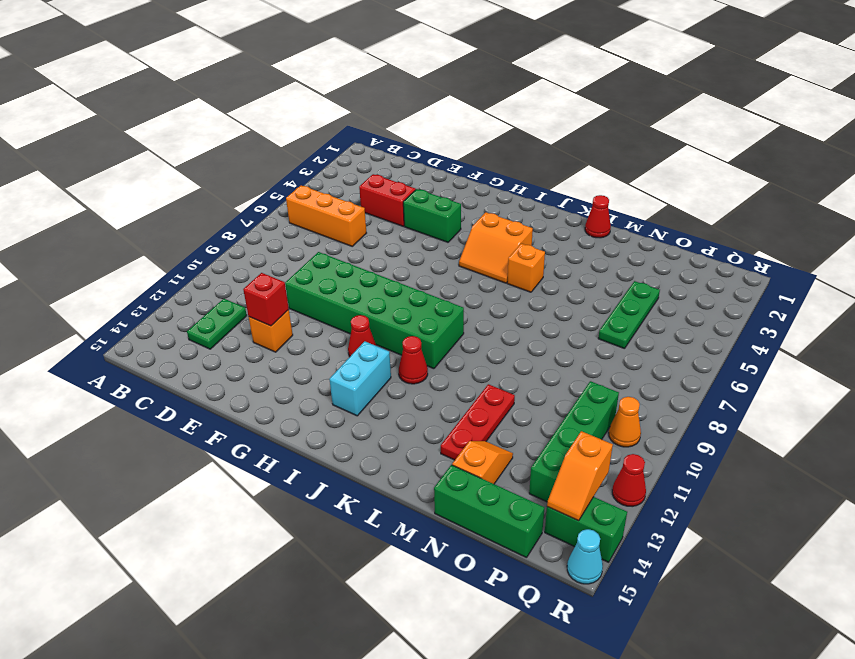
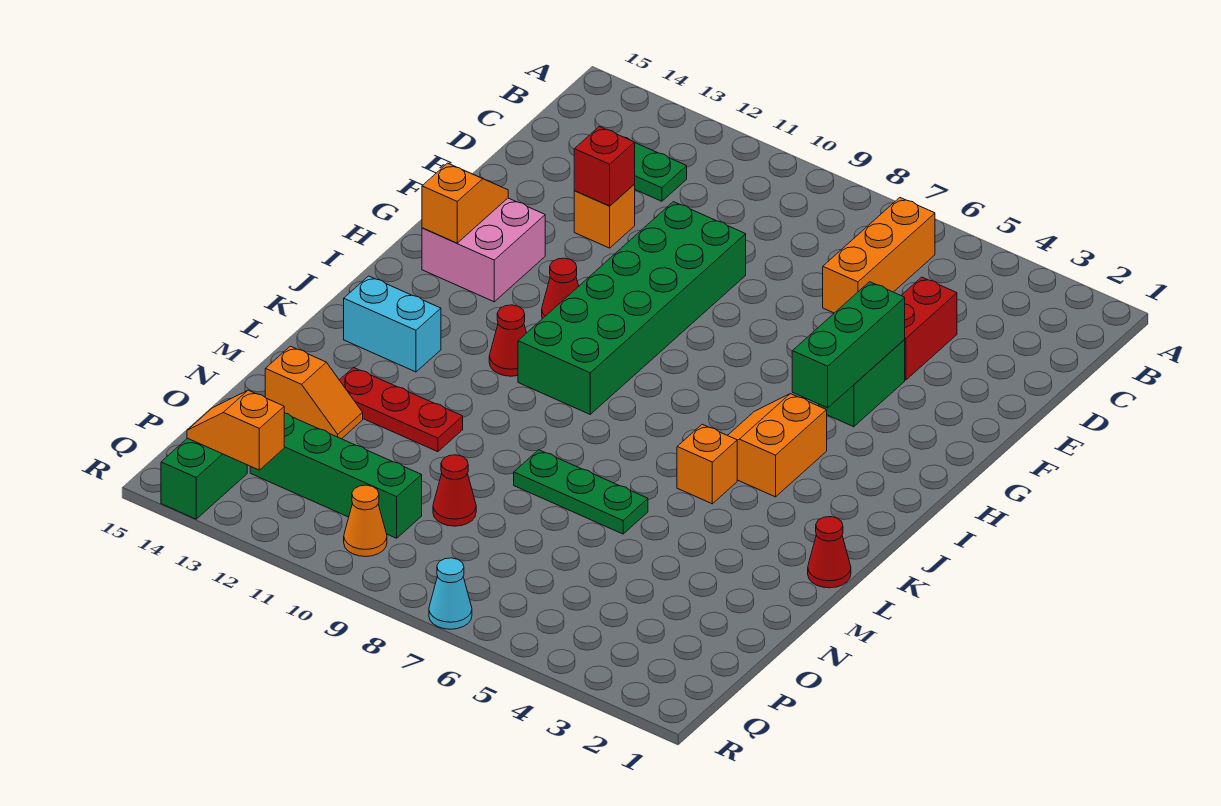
none -> pink brick G13:H14 level 1
none -> orange slope G14:H14 level 2 top H
cyan brick I12:I13 level 1 -> cyan brick K13:K14 level 1
green brick N15:P15 level 1 -> green brick F4:H4 level 2
green plate O4:O6 level 1 -> green plate M6:M8 level 1
red cone R12 level 1 -> red cone O9 level 1
cyan cone R15 level 1 -> cyan cone R7 level 1

